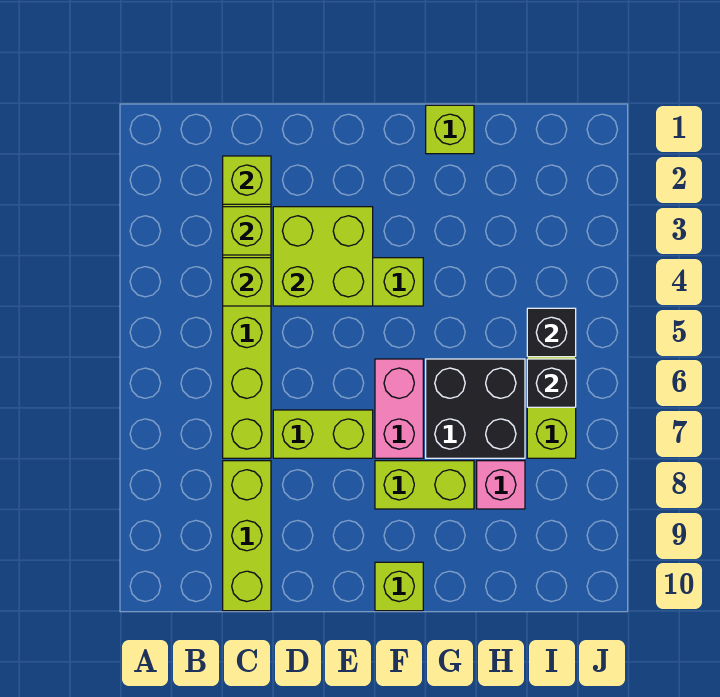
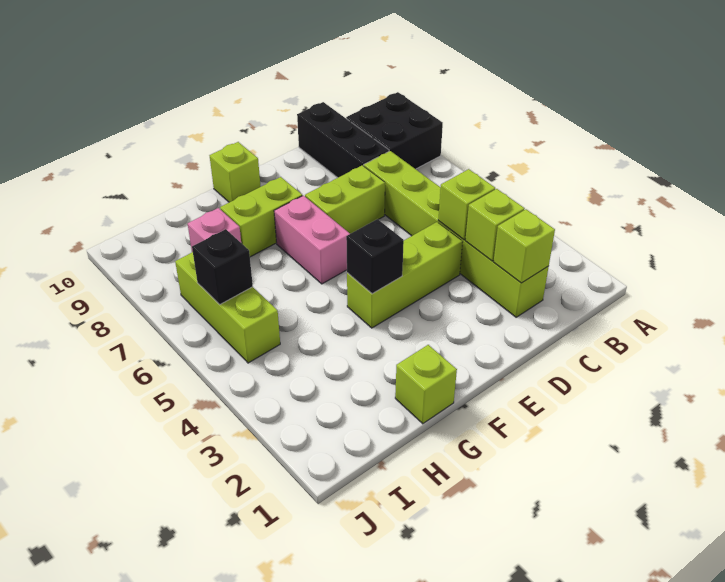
lime brick C8:C10 level 1 -> black brick C8:C10 level 1
lime brick D3:E4 level 2 -> none
black brick G6:H7 level 1 -> black brick A8:B9 level 1
black brick I5 level 2 -> black brick F4 level 2

